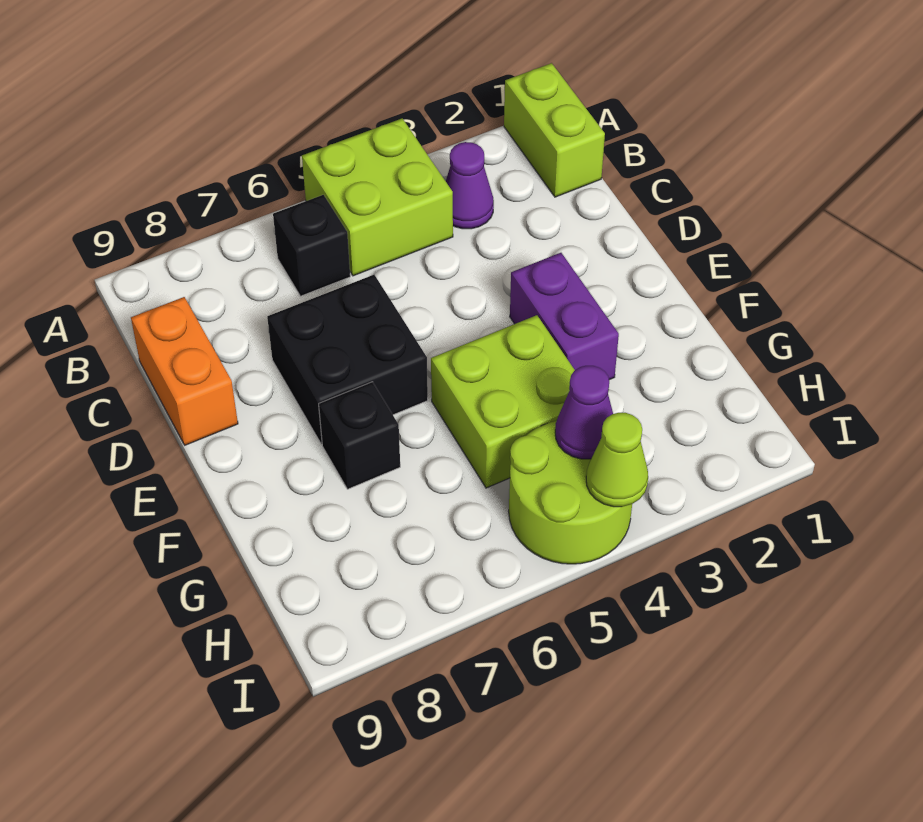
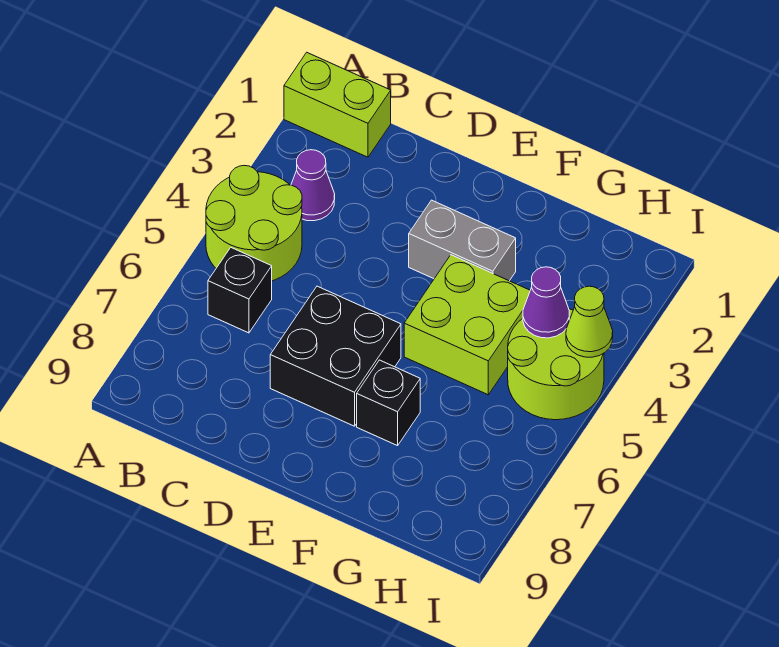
lime brick A4:B5 level 1 -> lime round brick A4:B5 level 1
orange brick C9:D9 level 1 -> none
purple brick E3:F3 level 1 -> grey brick E3:F3 level 1

